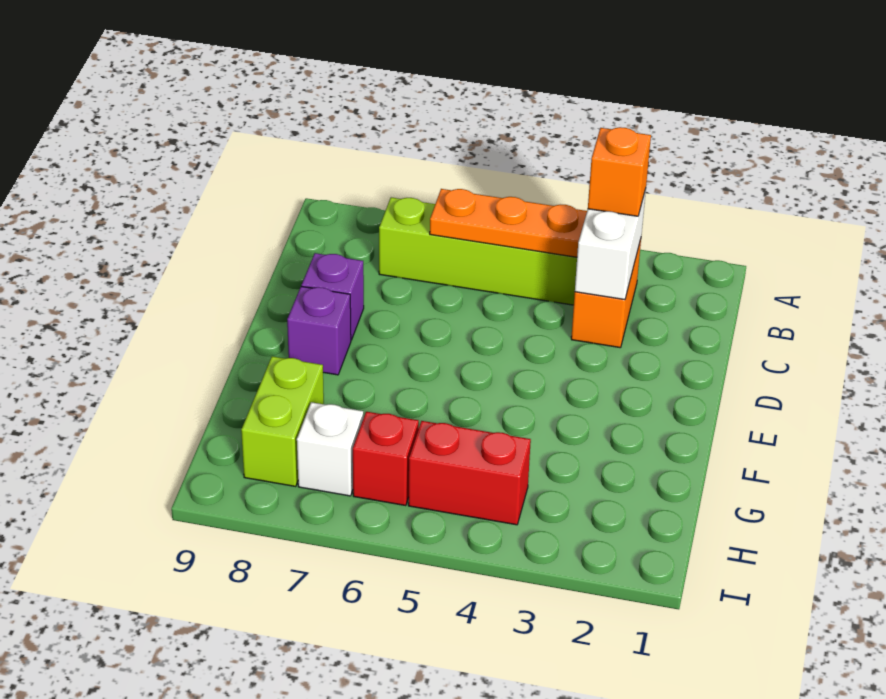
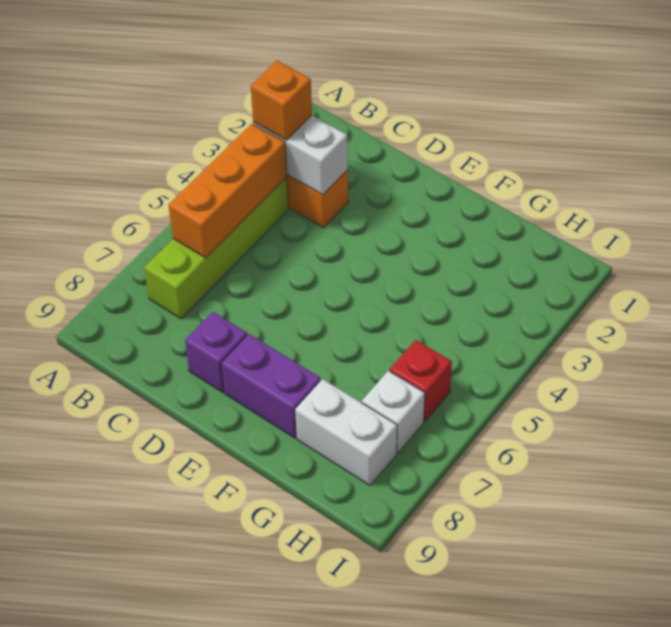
orange plate B4:B6 level 2 -> orange brick B4:B6 level 2
purple brick E8 level 1 -> purple brick E8:F8 level 1
lime brick G8:H8 level 1 -> white brick G8:H8 level 1
red brick H4:H5 level 1 -> none

